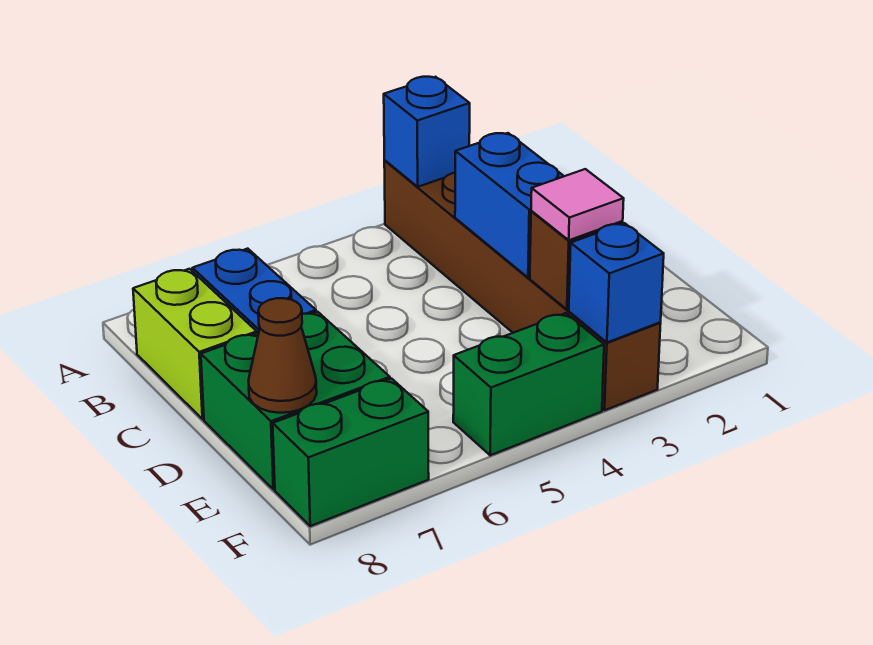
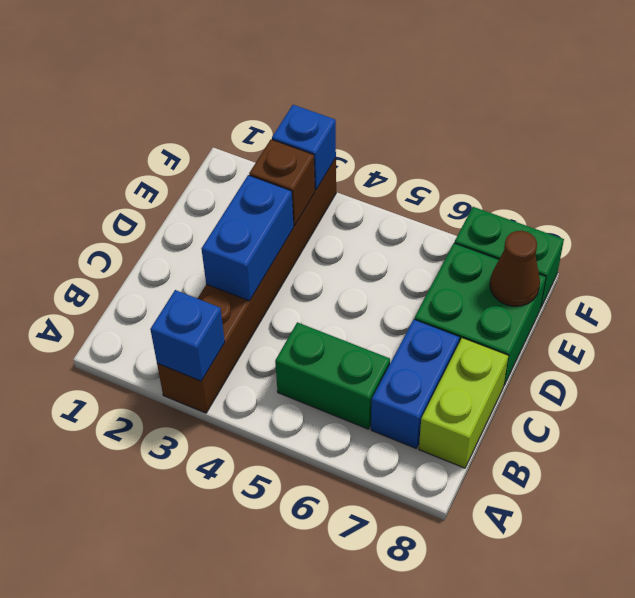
pink tile E3 level 3 -> none
green brick F4:F5 level 1 -> green brick B5:B6 level 1

